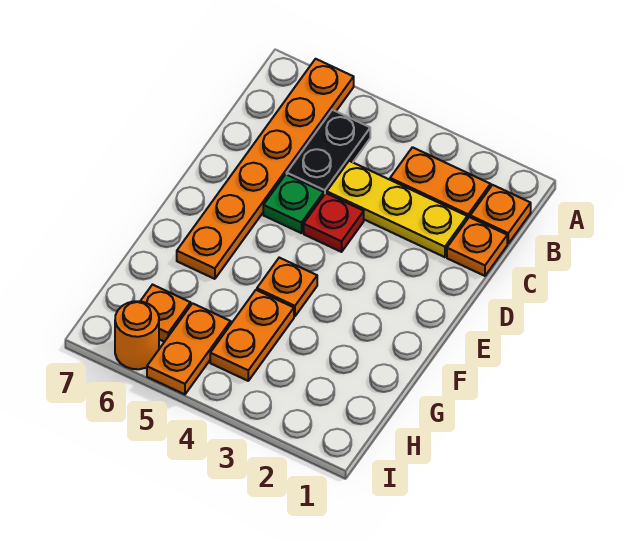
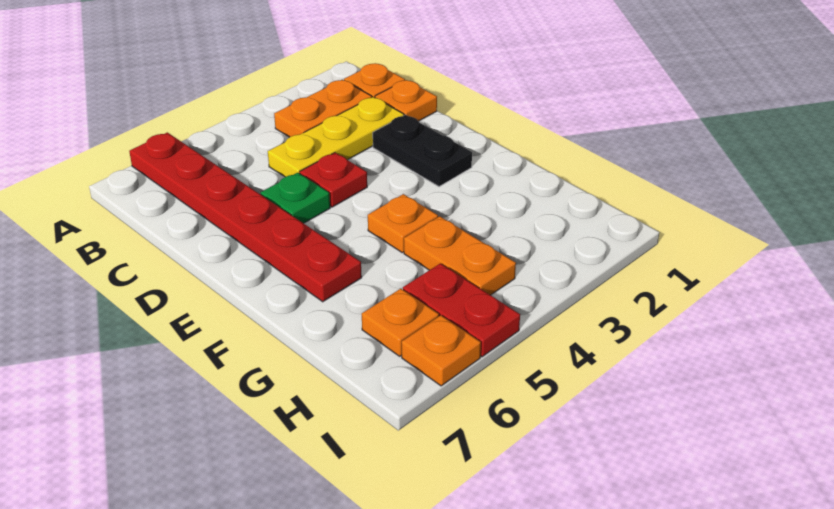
orange plate A6:F6 level 1 -> red plate A6:F6 level 1
black plate B5:C5 level 1 -> black plate D2:E2 level 1
orange plate H5:I5 level 1 -> red plate H5:I5 level 1
orange round brick I6 level 1 -> orange plate I6 level 1

